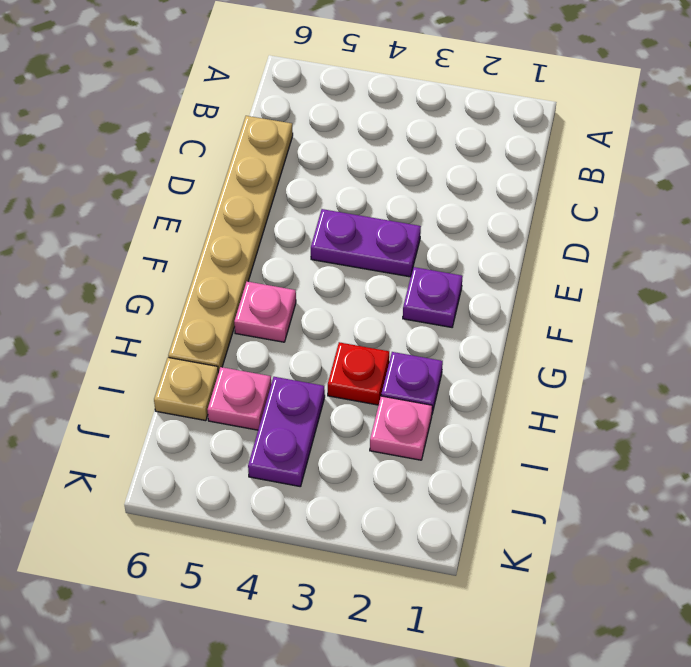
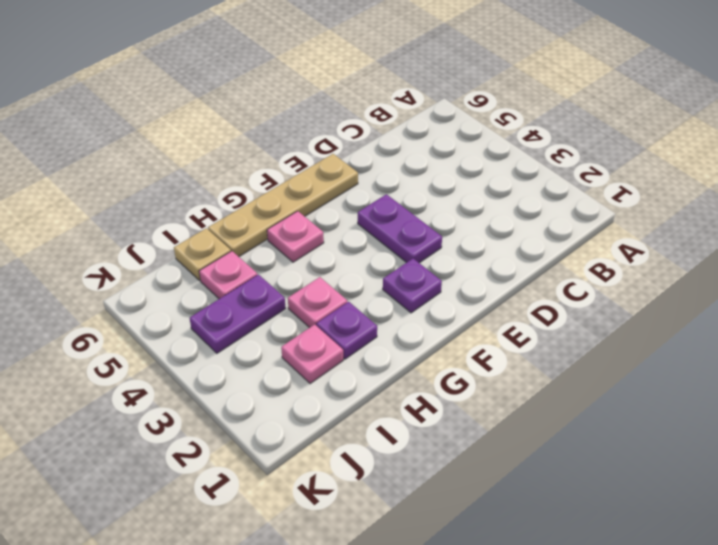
tan plate C6:H6 level 1 -> tan plate E6:H6 level 1
red plate H3 level 1 -> pink plate H3 level 1

